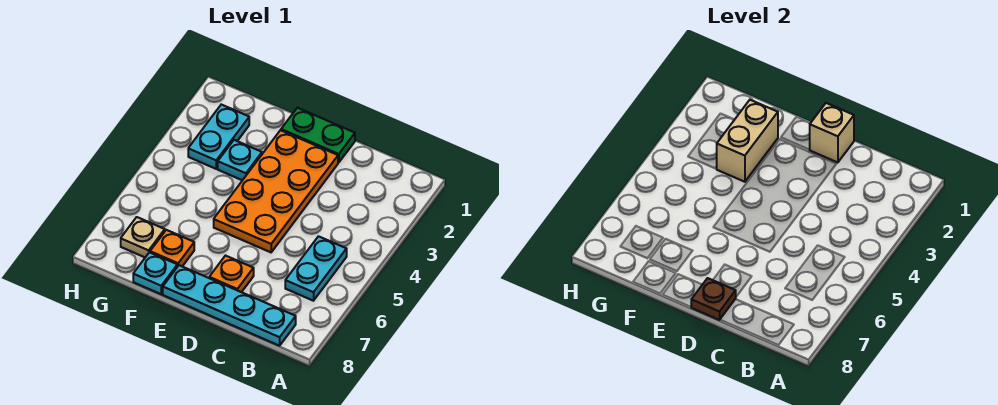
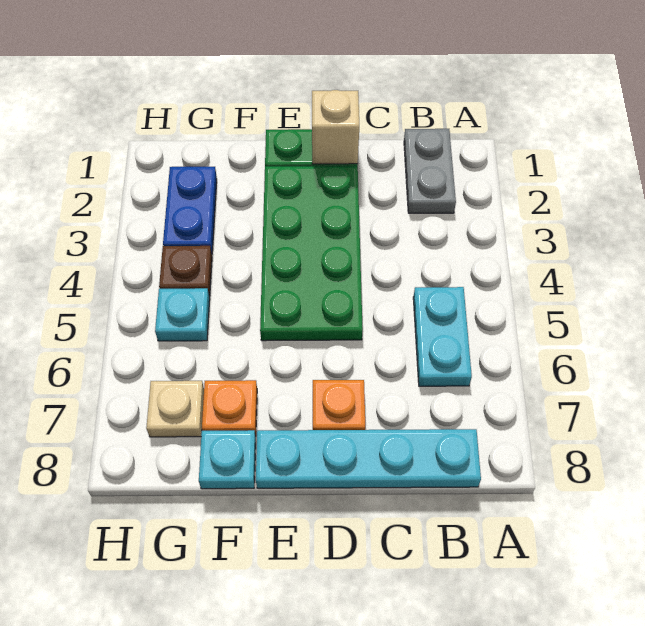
none -> grey plate B1:B2 level 1
orange plate D2:E5 level 1 -> green plate D2:E5 level 1
brown plate D8 level 2 -> brown plate G4 level 1
tan brick F2:F3 level 2 -> none
cyan plate F3 level 1 -> cyan plate G5 level 1
cyan plate G2:G3 level 1 -> blue plate G2:G3 level 1

